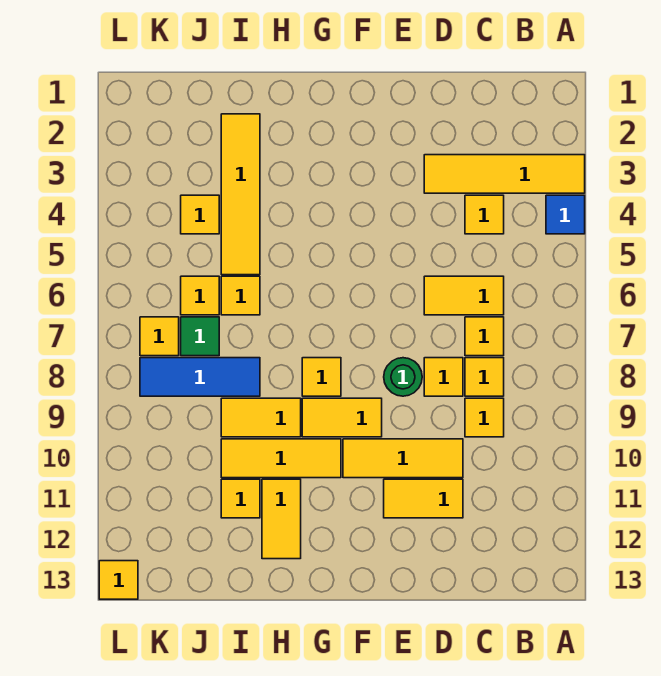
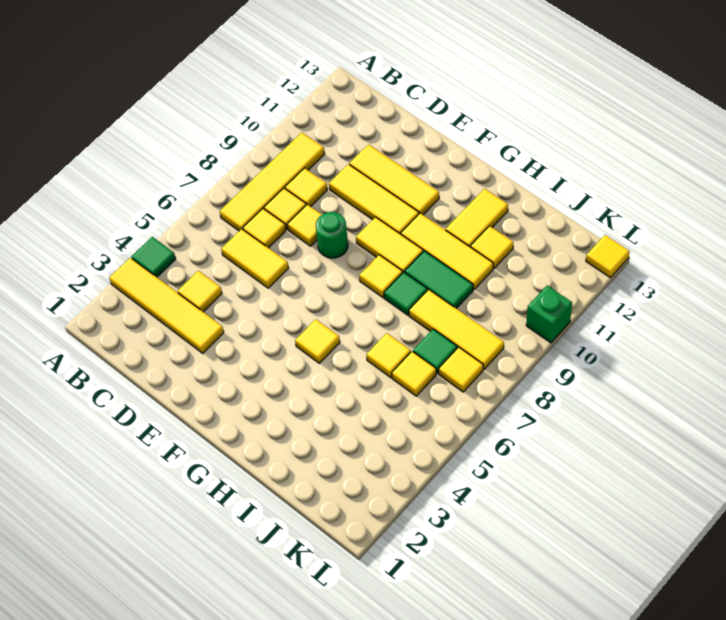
blue tile A4 level 1 -> green tile A4 level 1
yellow tile D11:E11 level 1 -> yellow tile D11:F11 level 1
none -> green tile H8 level 1
yellow tile H9:I9 level 1 -> green tile H9:I9 level 1
yellow tile I2:I5 level 1 -> yellow tile B7:B10 level 1
blue tile I8:K8 level 1 -> yellow tile I8:K8 level 1
yellow tile J4 level 1 -> yellow tile G5 level 1
none -> green brick L10 level 1

